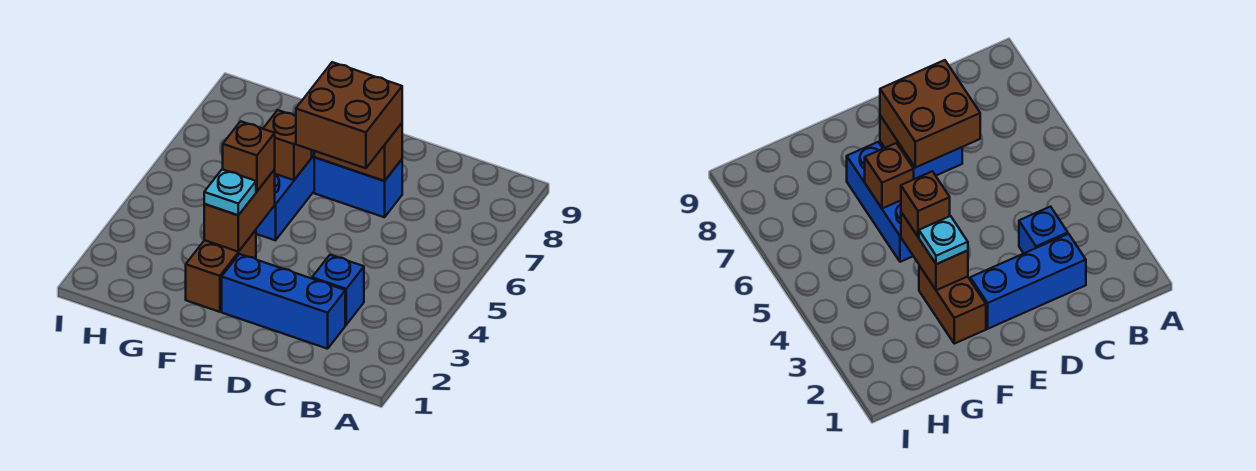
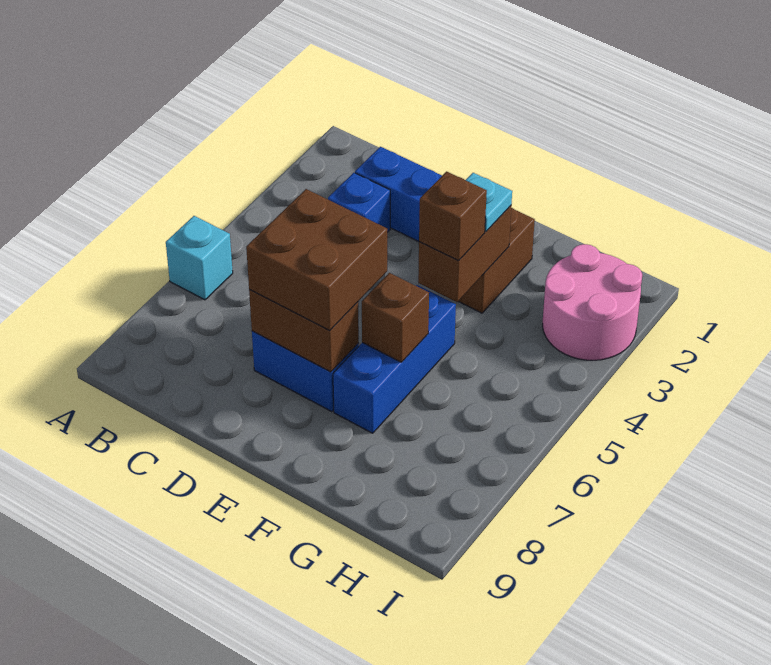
none -> cyan brick A6 level 1
none -> pink round brick H2:I3 level 1

